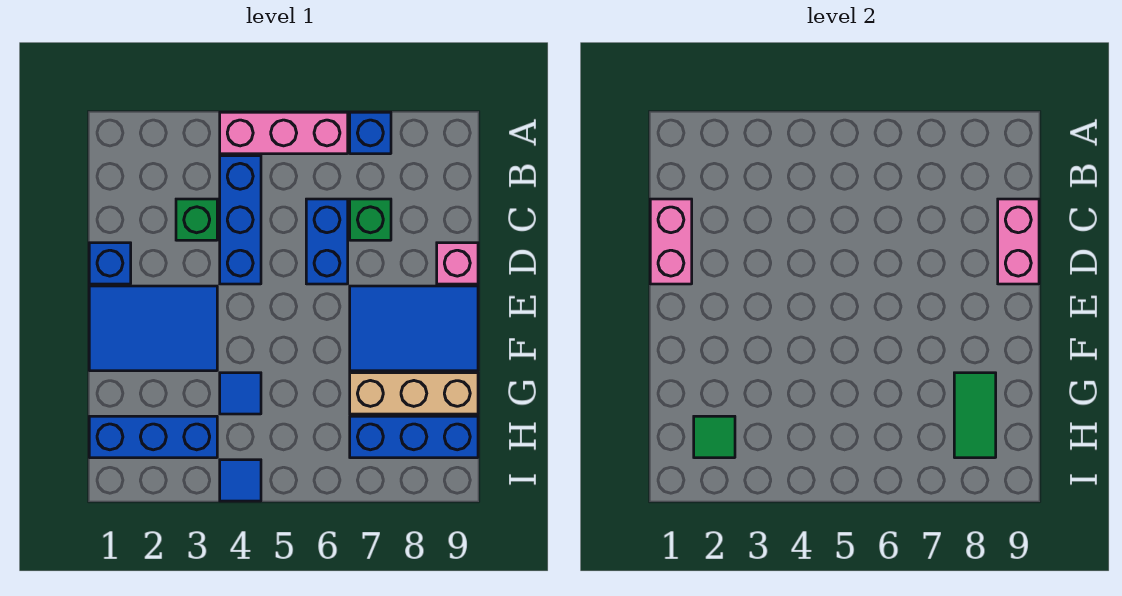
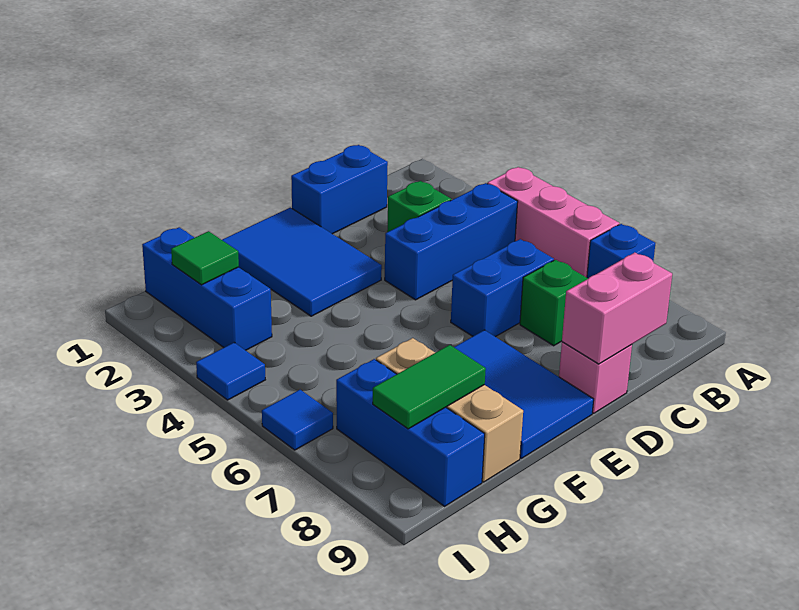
pink brick C1:D1 level 2 -> none
blue brick D1 level 1 -> blue brick C1:D1 level 1
blue tile G4 level 1 -> blue tile I6 level 1

